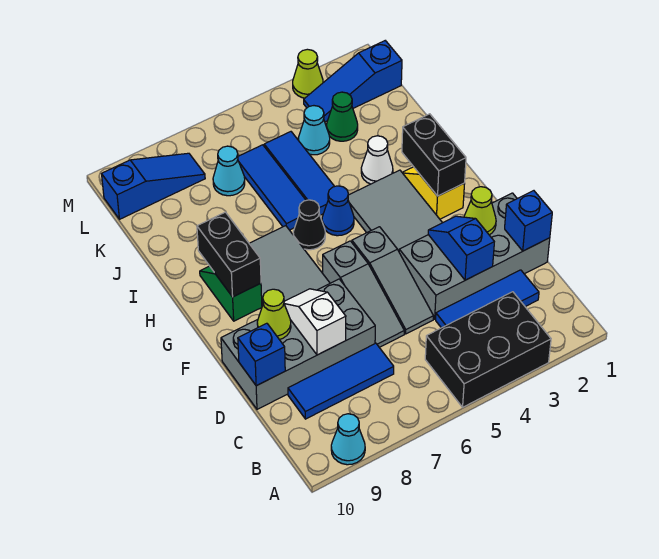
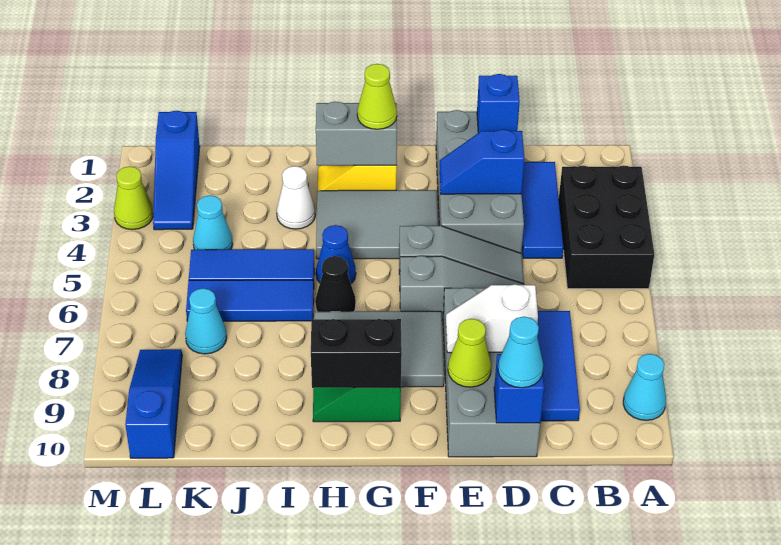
none -> cyan cone D10 level 3
lime cone E2 level 2 -> lime cone G2 level 3
black brick G2:H2 level 2 -> grey brick G2:H2 level 2
green cone K3 level 1 -> none

